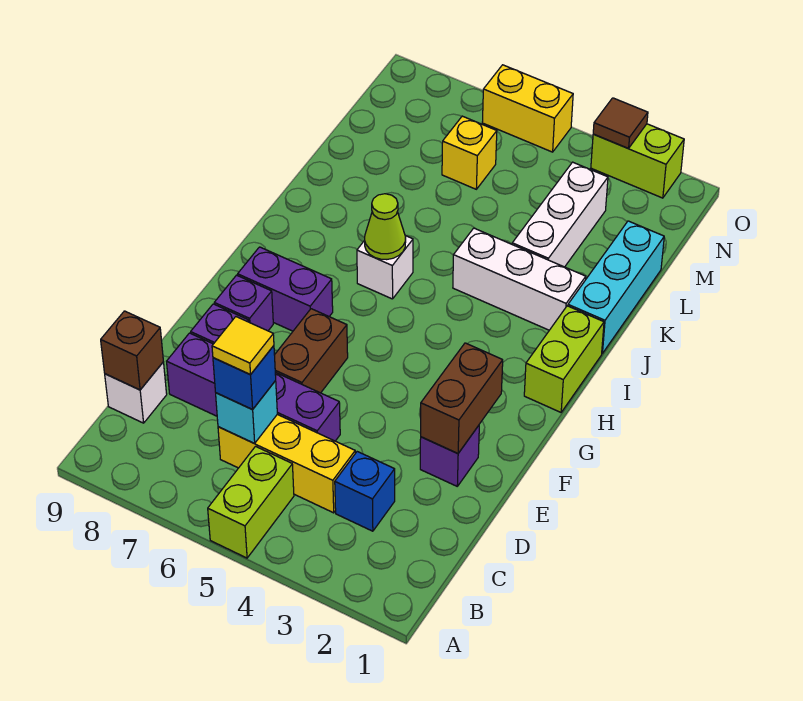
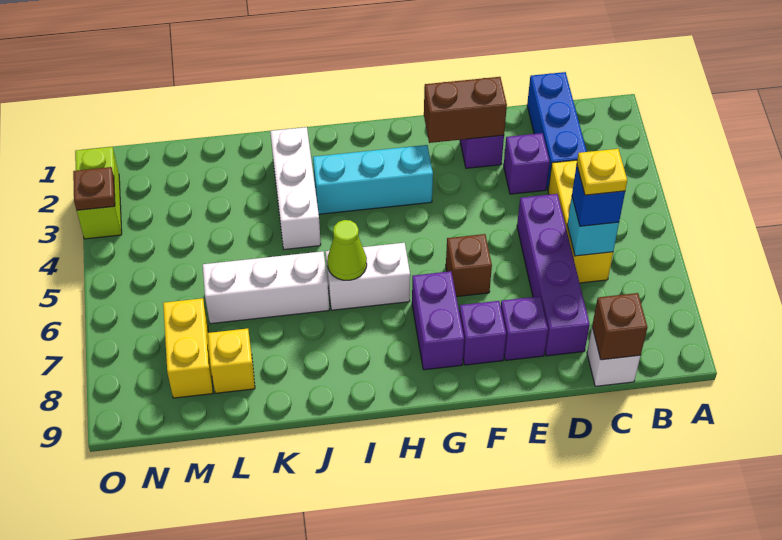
lime brick A5:B5 level 1 -> none
blue brick C3 level 1 -> blue brick C1:C3 level 1
yellow tile C6 level 4 -> yellow plate C6 level 4
none -> purple brick D3 level 1
brown brick E6:F6 level 1 -> brown brick F6 level 1
lime brick H1:I1 level 1 -> none
white brick I6 level 1 -> white brick H6:I6 level 1
cyan brick J1:L1 level 1 -> cyan brick G3:I3 level 1
white brick K3:M3 level 1 -> white brick J6:L6 level 1
yellow brick M6 level 1 -> yellow brick L8 level 1
brown tile O3 level 2 -> brown plate O3 level 2
yellow brick O5:O6 level 1 -> yellow brick M7:M8 level 1

